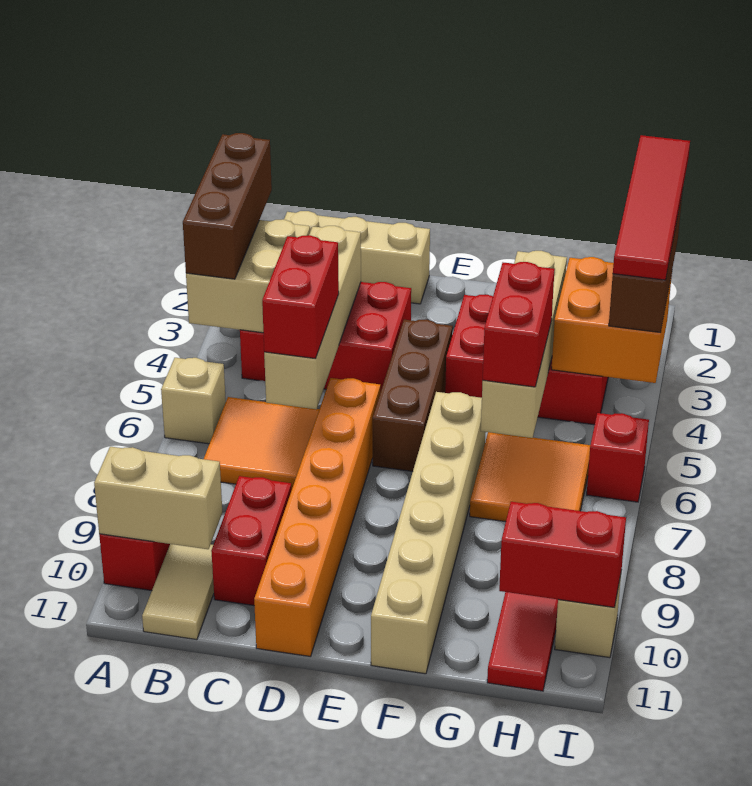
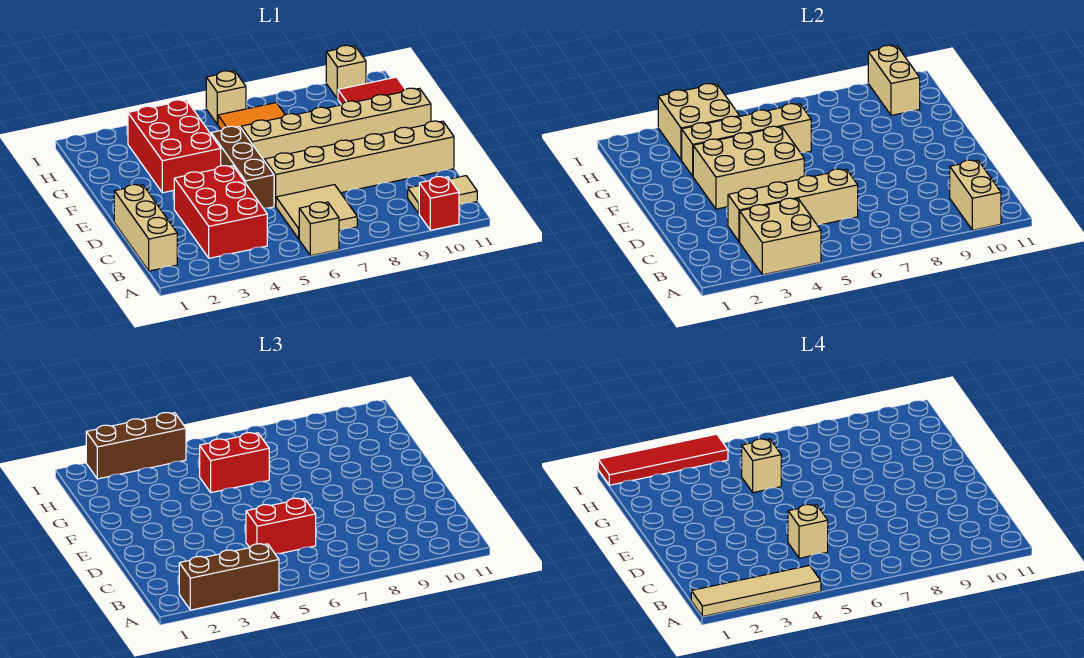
none -> tan tile A1:A4 level 4
orange tile B6:C7 level 1 -> tan tile B6:C7 level 1
none -> tan brick C5 level 4
red brick C9:C10 level 1 -> none
orange brick D6:D11 level 1 -> tan brick D6:D11 level 1
none -> tan brick E3:F5 level 2
brown brick E4:E6 level 1 -> brown brick D5:F5 level 1
none -> tan brick G5 level 4
orange brick H3:I4 level 2 -> tan brick H3:I4 level 2
red brick H10:I10 level 2 -> tan brick H10:I10 level 2
red brick I6 level 1 -> tan brick I6 level 1

